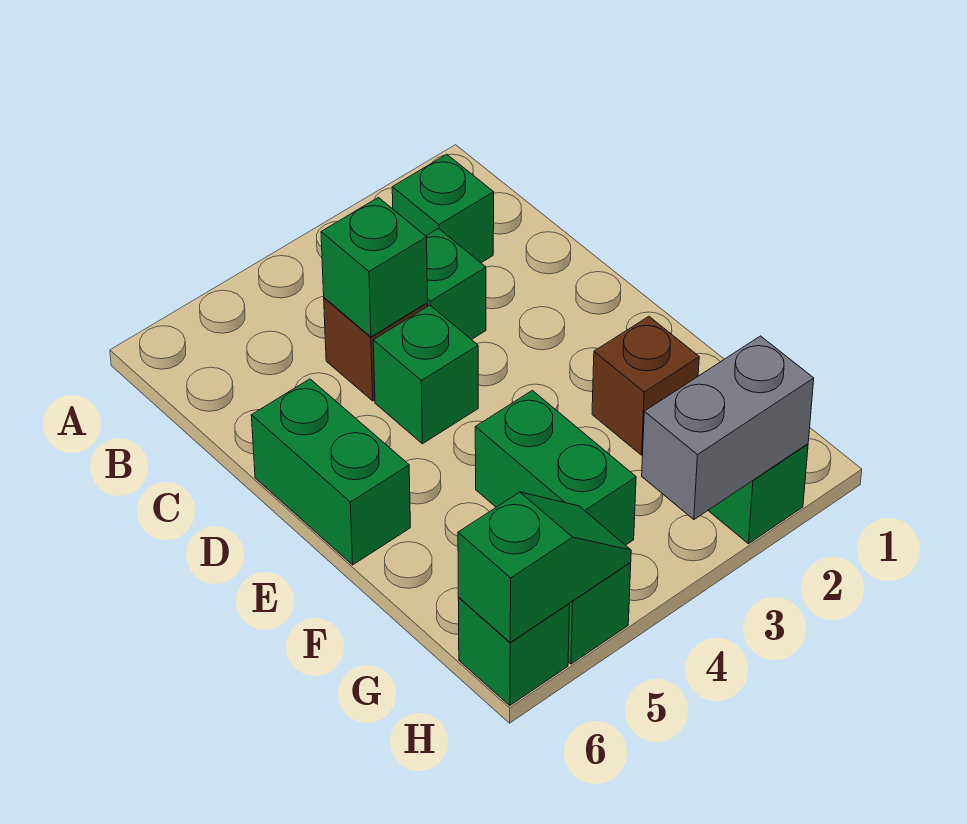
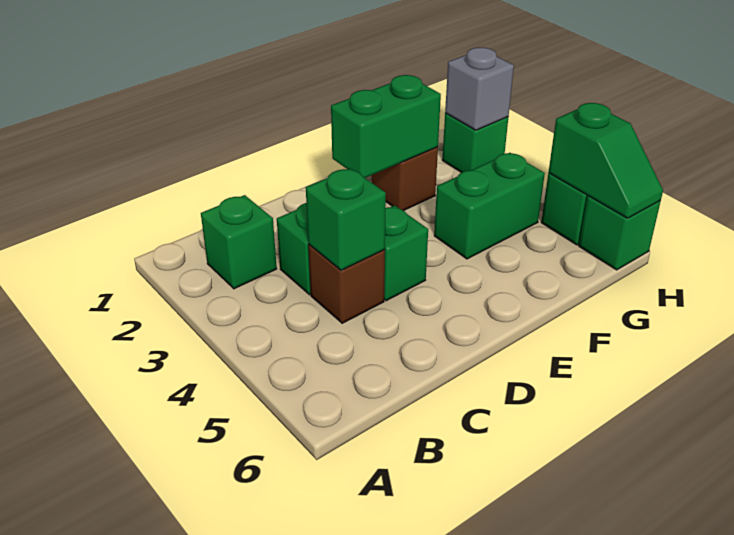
green brick D6:E6 level 1 -> green brick E2:F2 level 2
grey brick H2:H3 level 2 -> grey brick H2 level 2
green slope H5:H6 level 2 top 6 -> green slope H5:H6 level 2 top 5

